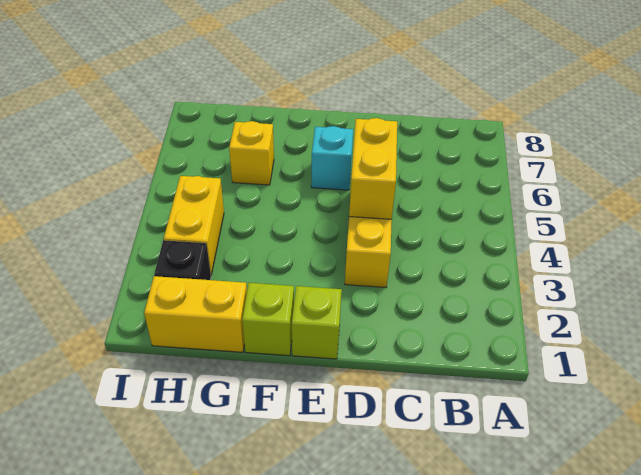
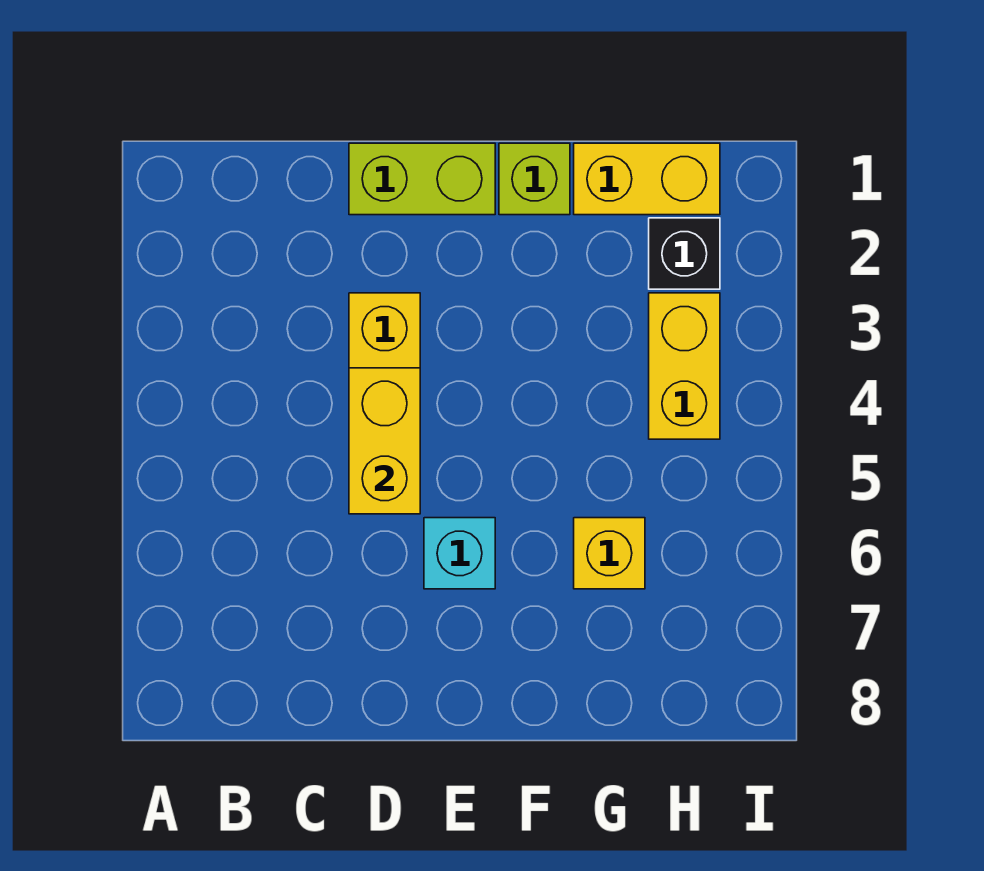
lime brick E1 level 1 -> lime brick D1:E1 level 1

